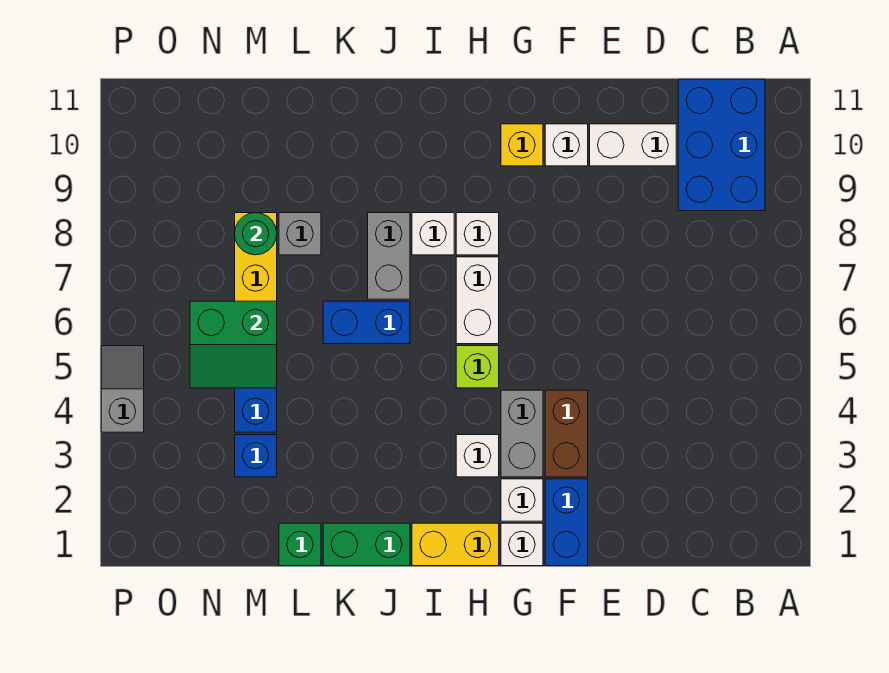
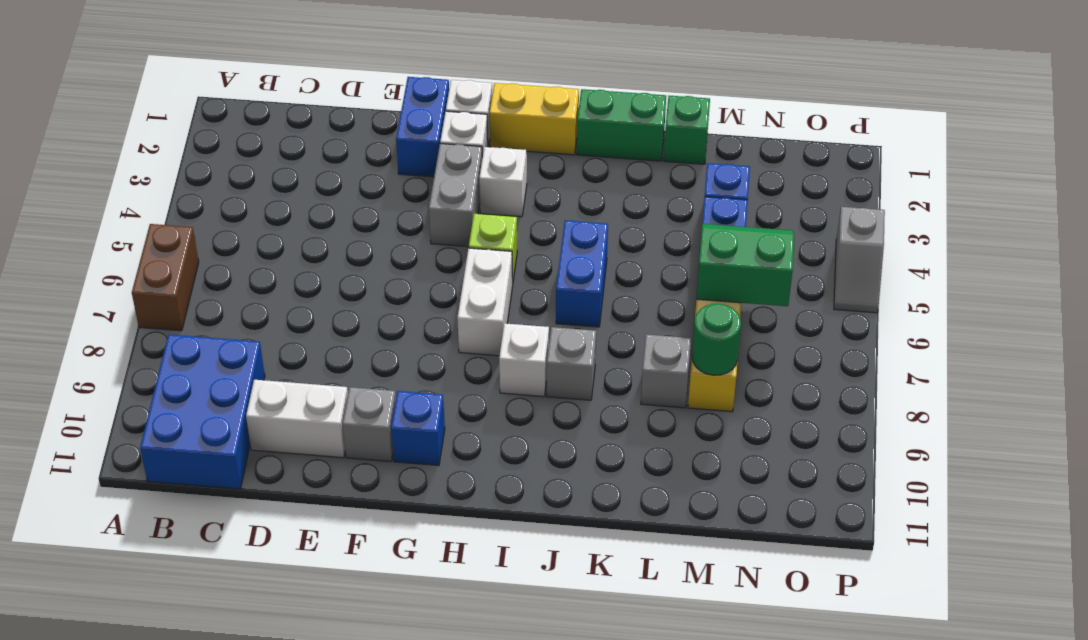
brown brick F3:F4 level 1 -> brown brick A6:A7 level 1
white brick F10 level 1 -> grey brick F10 level 1
yellow brick G10 level 1 -> blue brick G10 level 1
white brick H8 level 1 -> none
blue brick J6:K6 level 1 -> blue brick J5:J6 level 1
grey brick J7:J8 level 1 -> grey brick J8 level 1

